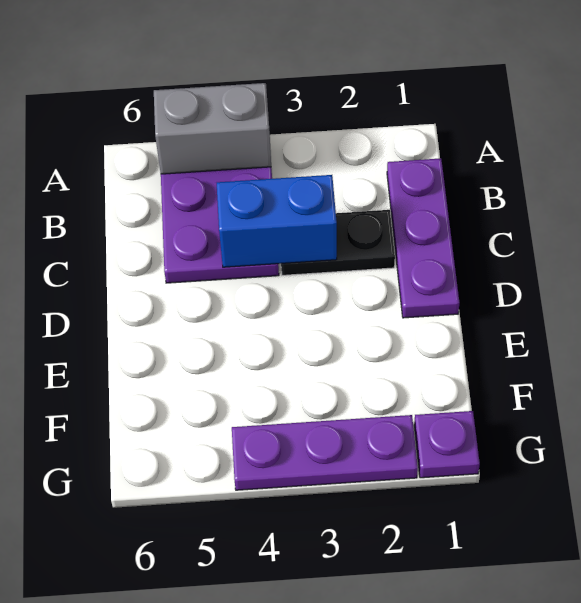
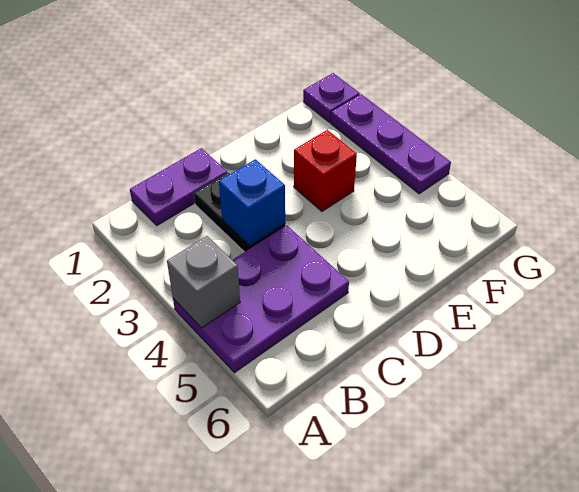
grey brick A4:A5 level 2 -> grey brick A4 level 2
purple plate B1:D1 level 1 -> purple plate B1:C1 level 1
blue brick C3:C4 level 2 -> blue brick C3 level 2
none -> red brick E3 level 1

